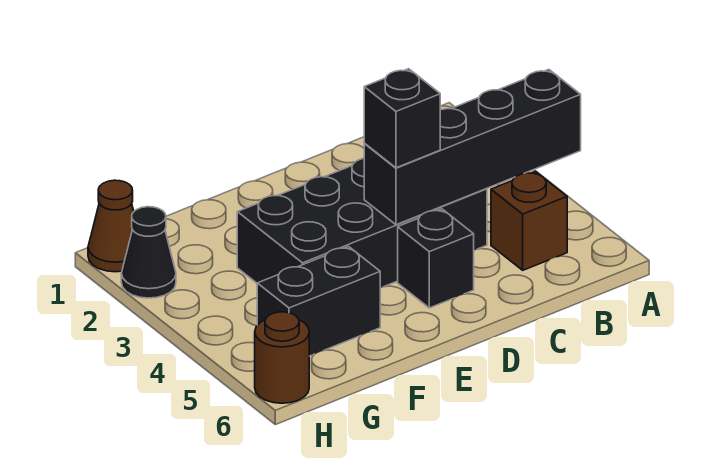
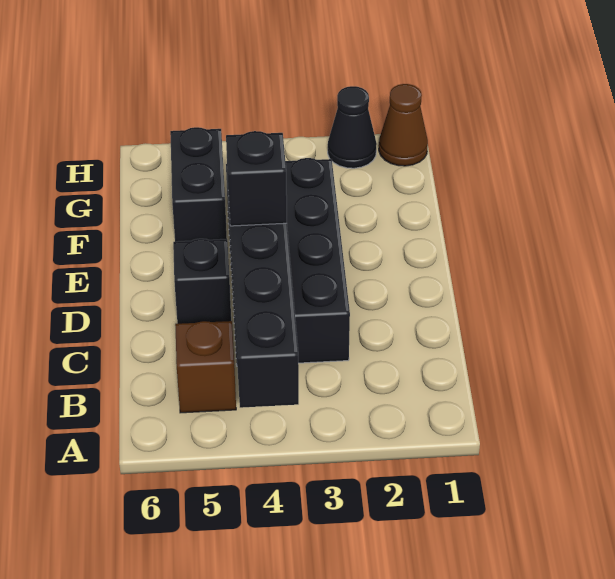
brown round brick H6 level 1 -> none

